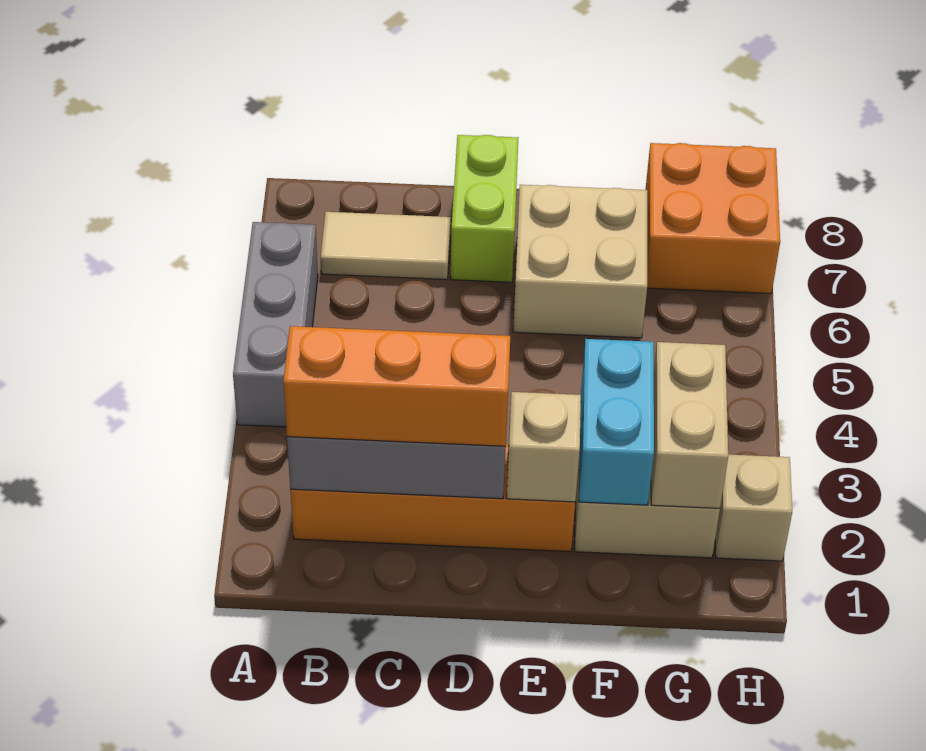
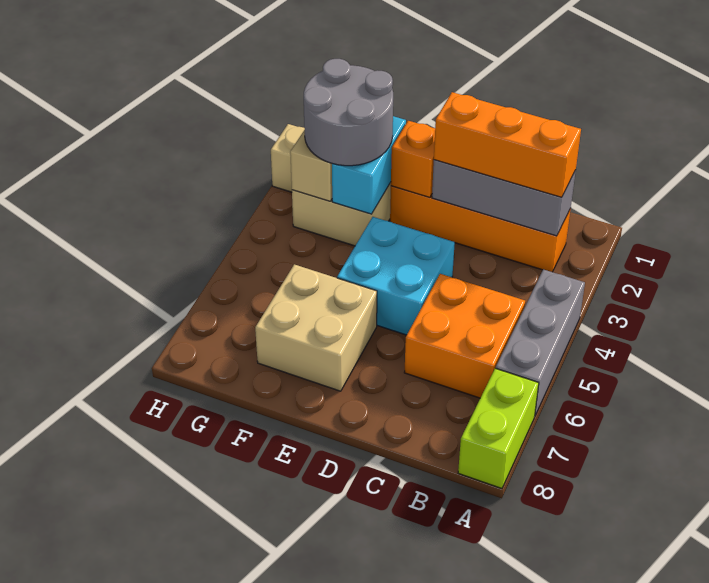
tan tile B7:C7 level 1 -> none
none -> cyan brick D4:E5 level 1
lime brick D7:D8 level 1 -> lime brick A7:A8 level 1
tan brick E2 level 2 -> orange brick E2 level 2
none -> grey round brick F2:G3 level 3
orange brick G7:H8 level 1 -> orange brick B5:C6 level 1

